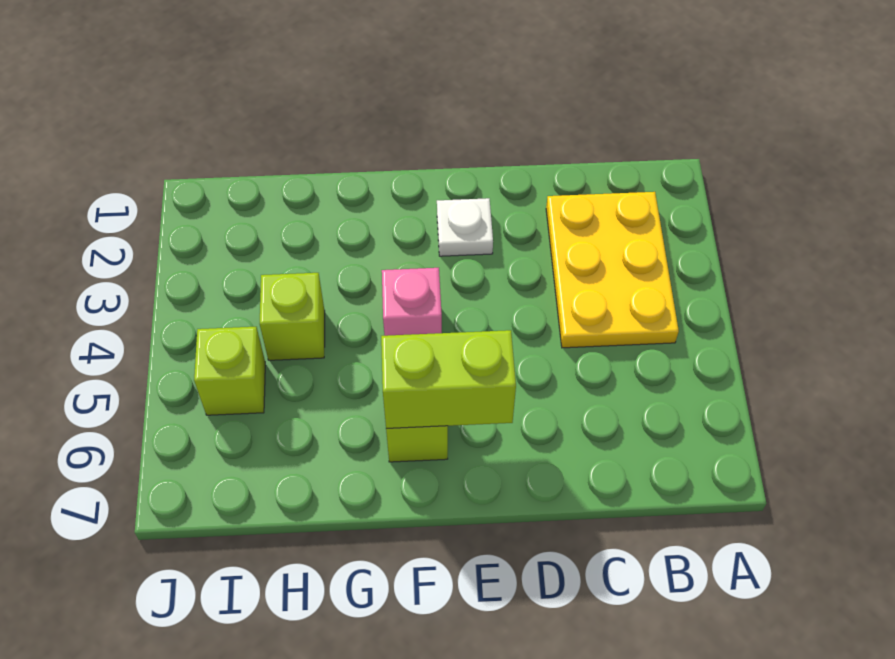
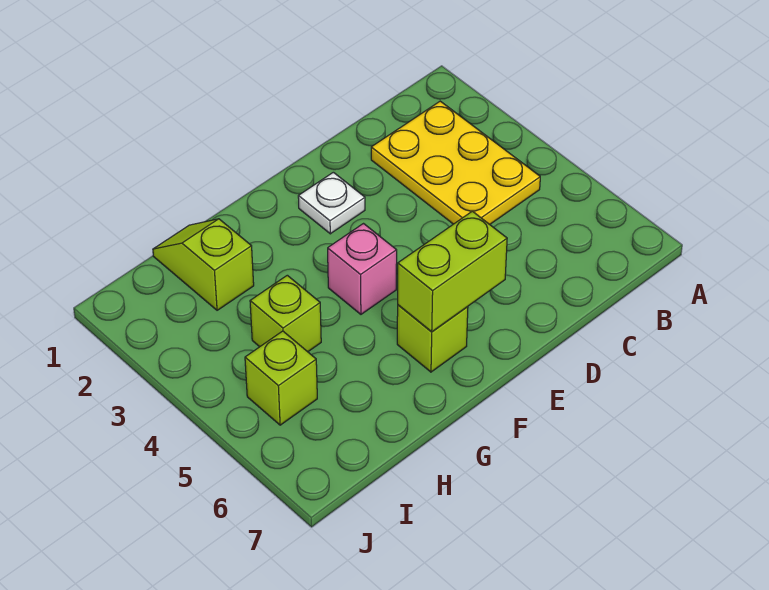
none -> lime slope H1:H2 level 1 top 2

